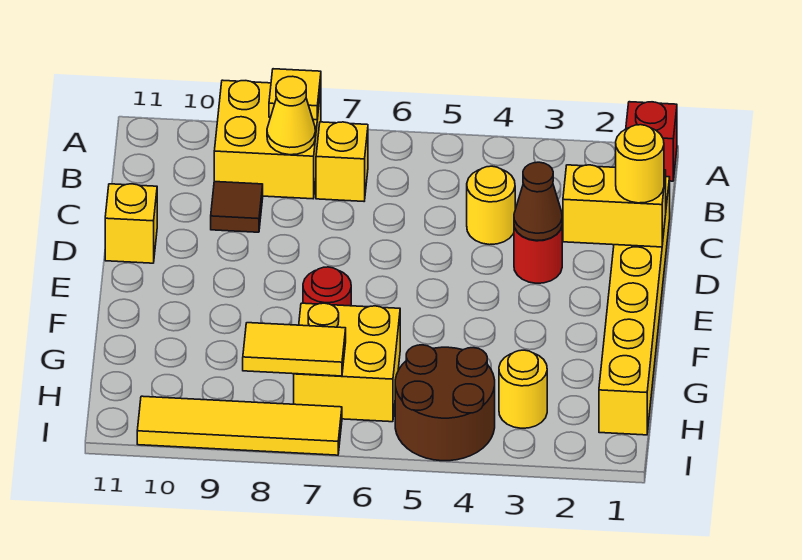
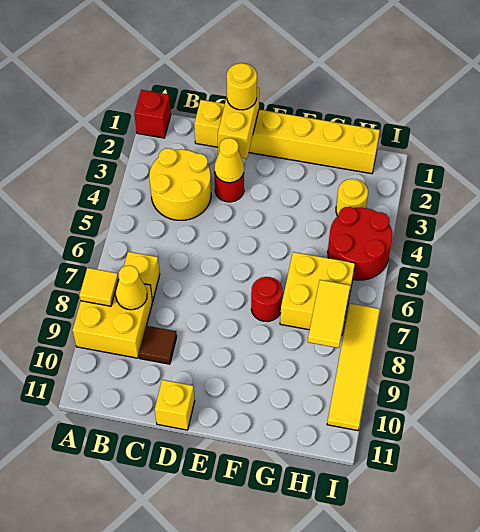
yellow round brick C4 level 1 -> yellow round brick B3:C4 level 1
brown cone D3 level 2 -> yellow cone D3 level 2
brown round brick H4:I5 level 1 -> red round brick H4:I5 level 1

